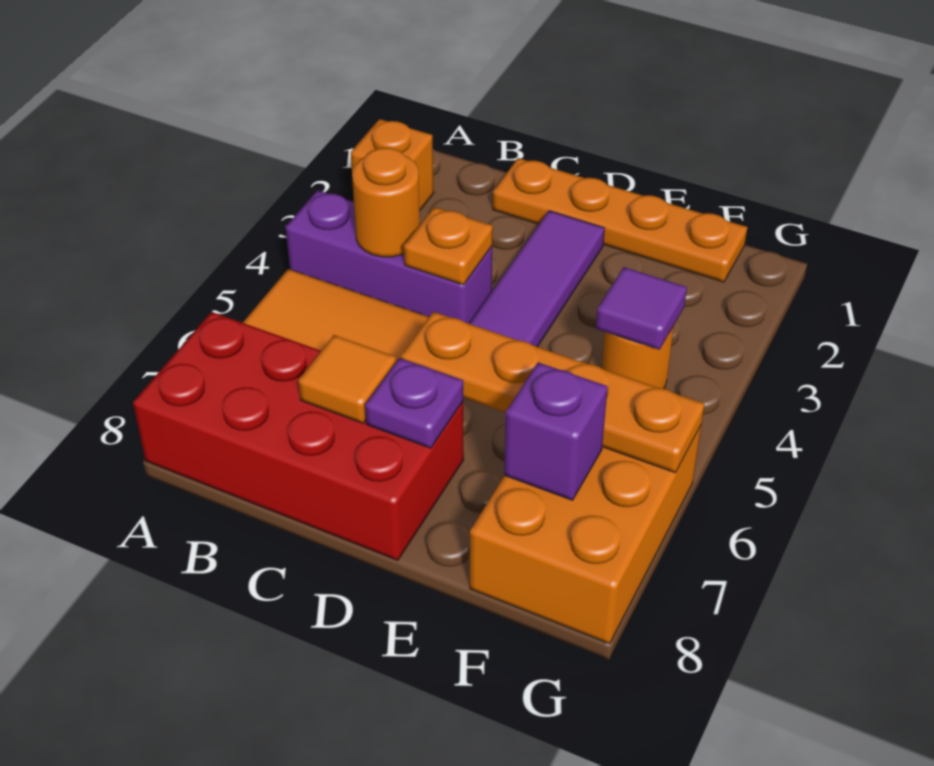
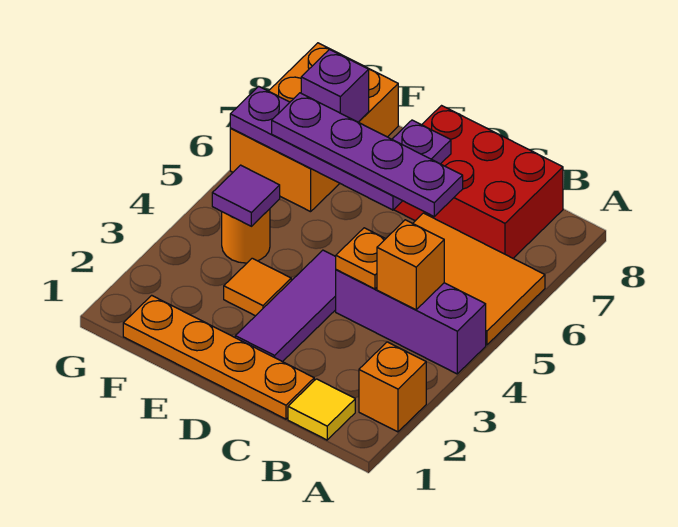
red brick A7:D8 level 1 -> red brick B7:D8 level 1
none -> yellow tile B1 level 1
orange round brick B4 level 2 -> orange brick B4 level 2
none -> purple plate C6:F6 level 3
orange tile C7 level 2 -> orange tile E3 level 1
orange plate D6:G6 level 2 -> purple plate D6:G6 level 2

